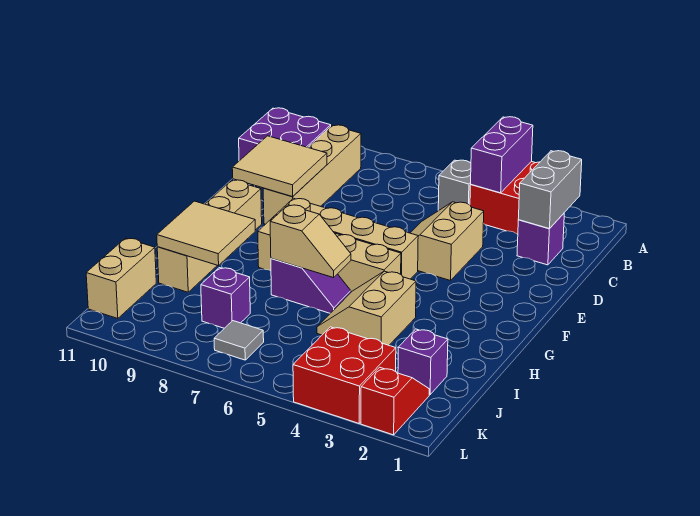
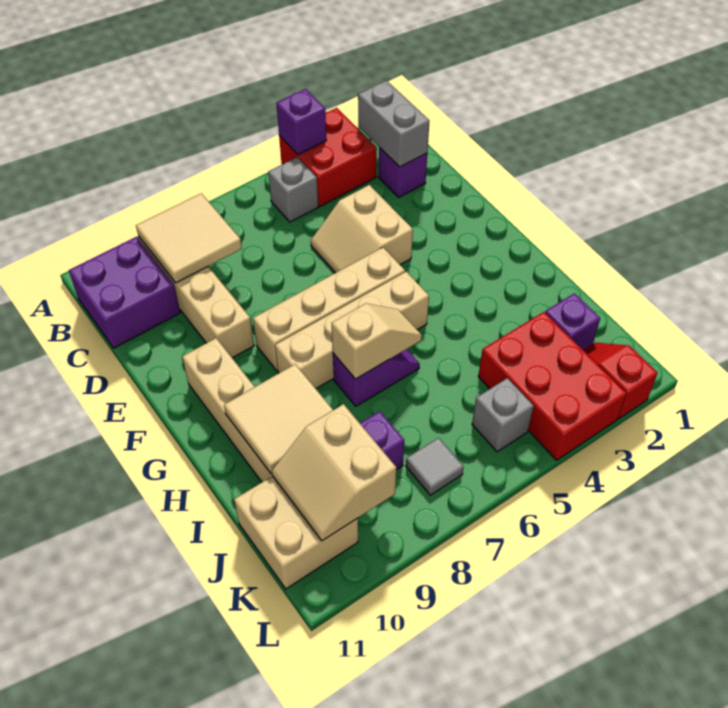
purple brick A4:B4 level 2 -> purple brick A4 level 2
tan tile D9:E10 level 2 -> tan tile B8:C9 level 2
tan slope H4:I5 level 1 top 4 -> tan slope J9:K10 level 2 top 9
tan brick J11:K11 level 1 -> tan brick J10:K11 level 1
red brick K3:L4 level 1 -> red brick J3:L4 level 1
none -> grey brick K5 level 1

